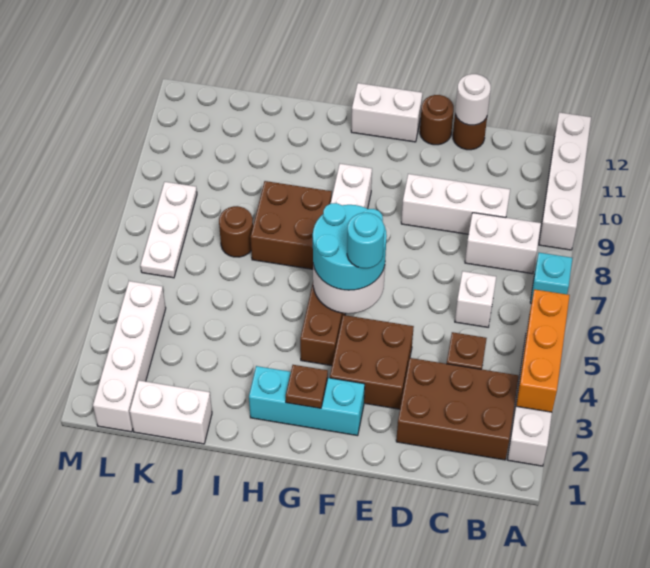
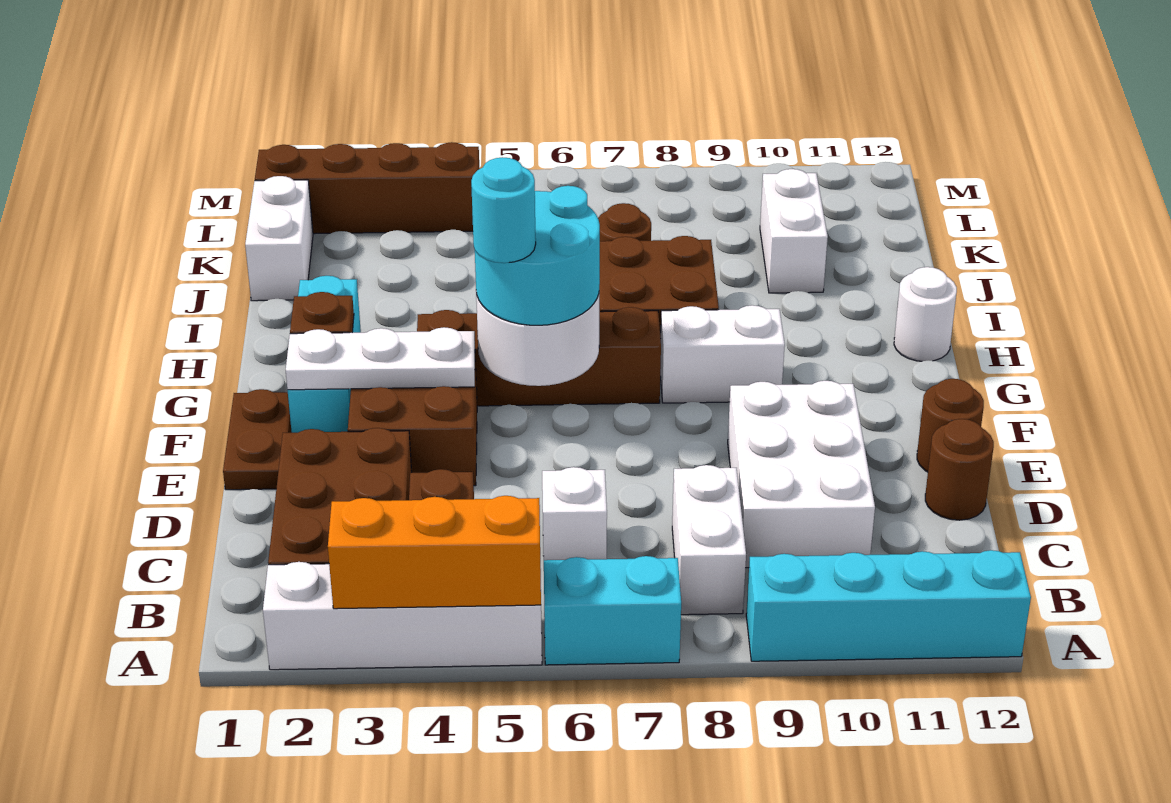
cyan brick A7 level 1 -> cyan brick A6:A7 level 1
white brick A9:A12 level 1 -> cyan brick A9:A12 level 1
white brick C9:E9 level 1 -> white brick C9:E10 level 1
white round brick D12 level 2 -> white round brick H12 level 1
none -> brown plate E1:F1 level 1
white brick F12:G12 level 1 -> white brick J10:K10 level 1
white brick L1:L4 level 1 -> brown brick L1:L4 level 1
white plate L6:L8 level 1 -> white plate F2:F4 level 2

